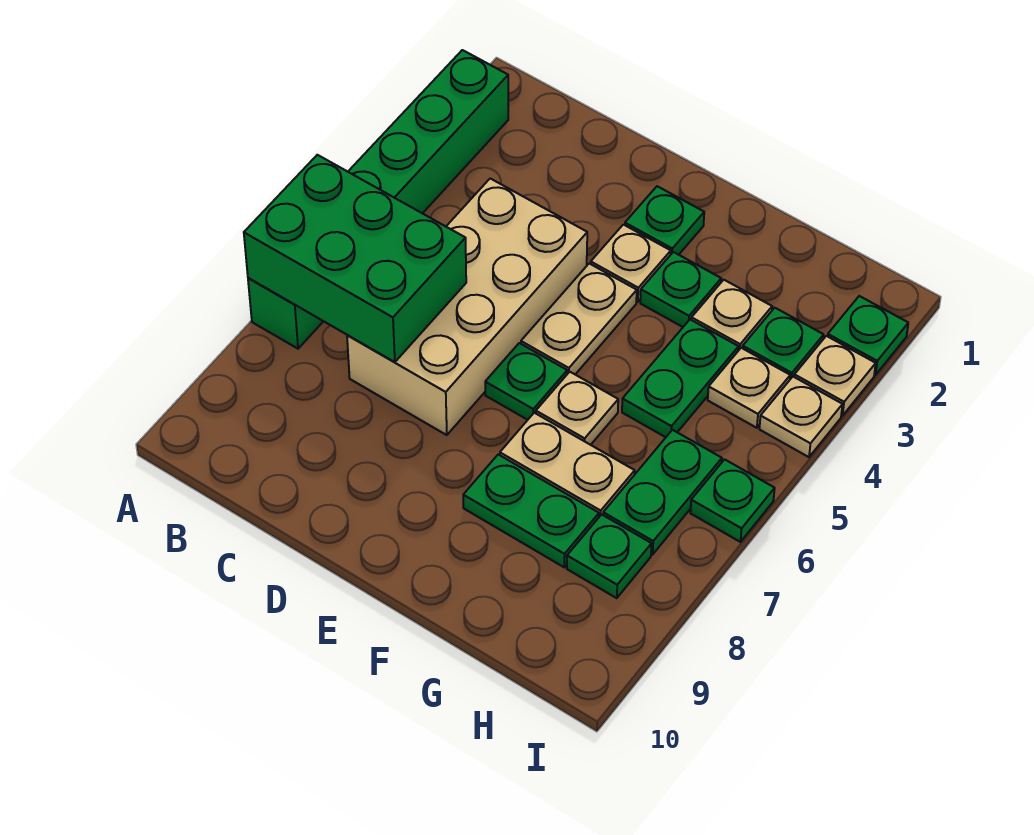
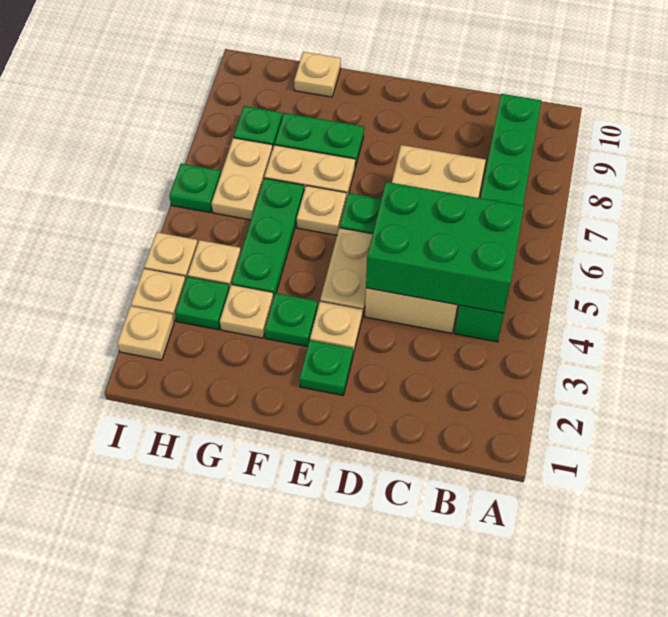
green brick A2:A7 level 1 -> green brick B4:B9 level 1
green brick A6:C7 level 2 -> green brick B4:D5 level 2
green plate G4:G5 level 1 -> green plate G4:G6 level 1
none -> tan plate G10 level 1
green plate H6:H7 level 1 -> tan plate H6:H7 level 1
green plate I2 level 1 -> tan plate I2 level 1

